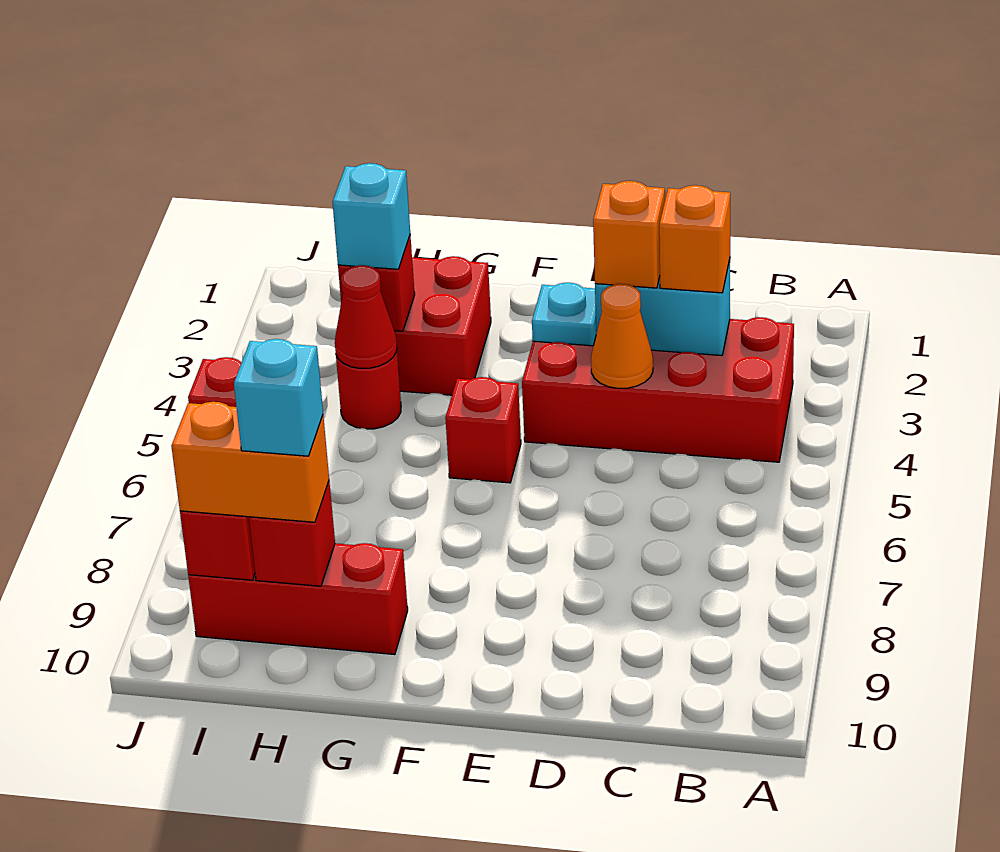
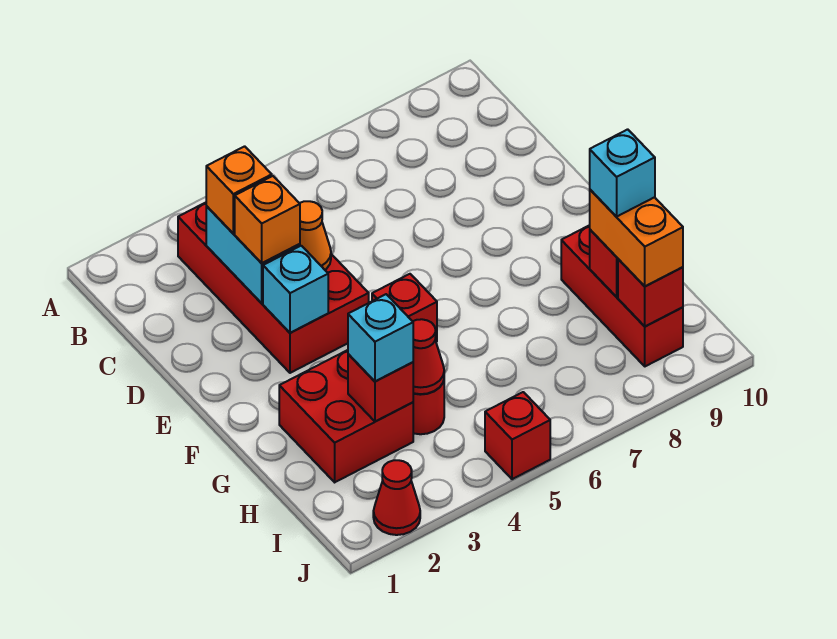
cyan plate E3 level 2 -> cyan brick E3 level 2
none -> red cone J2 level 1

